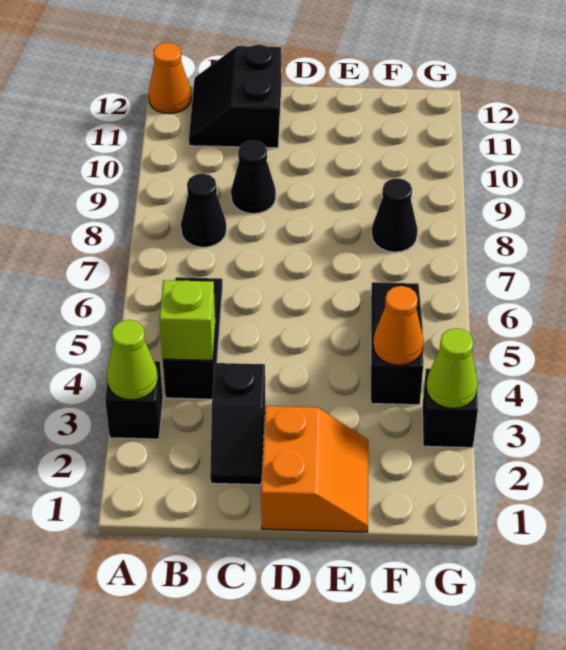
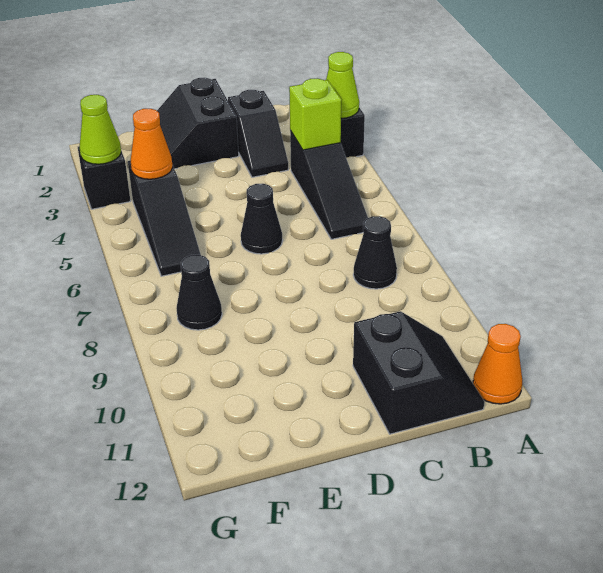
black slope C2:C3 level 1 top 3 -> black slope C2:C3 level 1 top 2
black cone C9 level 1 -> black cone D6 level 1
orange slope D1:E2 level 1 top D -> black slope D1:E2 level 1 top D

